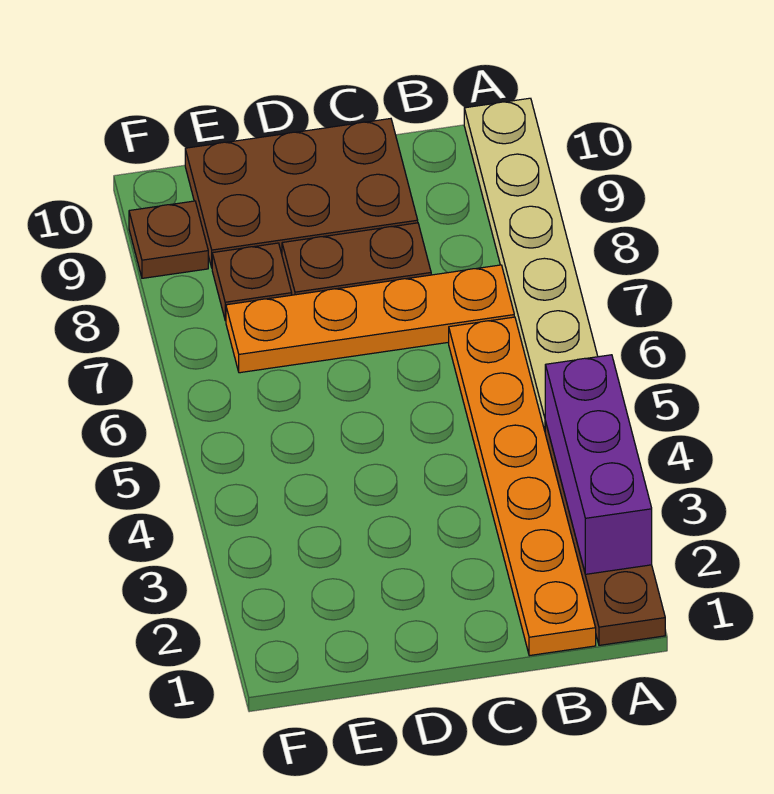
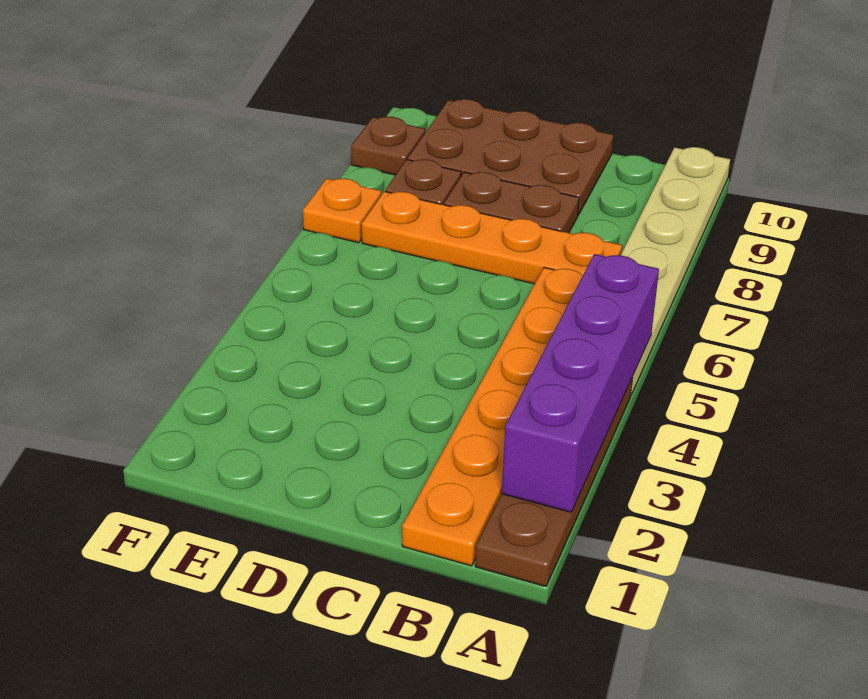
purple brick A2:A4 level 2 -> purple brick A2:A5 level 2
none -> orange plate F7 level 1

